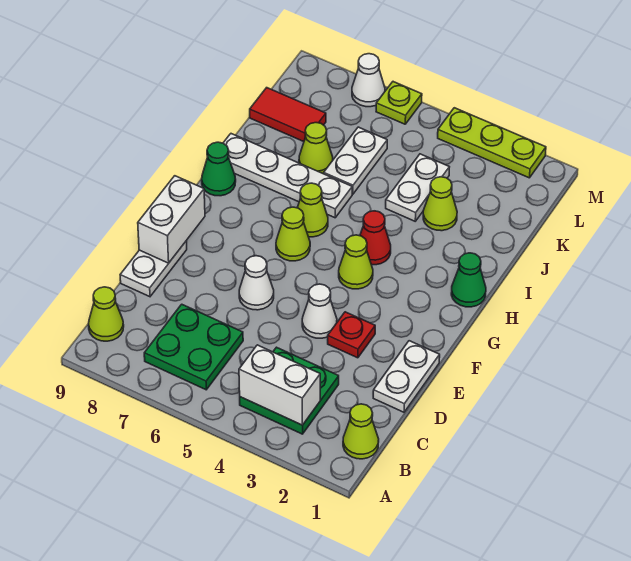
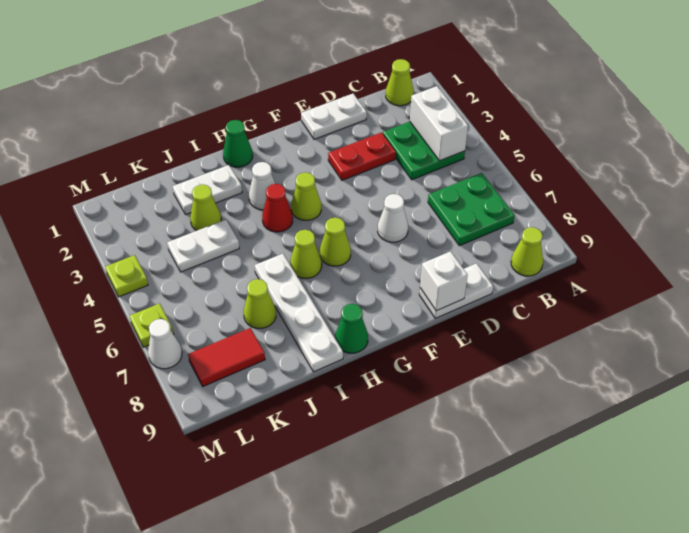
red plate E3 level 1 -> red plate D3:E3 level 1
white cone E4 level 1 -> white cone H3 level 1
white brick E9:F9 level 2 -> white brick E9 level 2
white plate J6:K6 level 1 -> white plate I2:J2 level 1
red tile K8:K9 level 1 -> red tile K8:L8 level 1
lime plate M2:M4 level 1 -> lime plate M4 level 1

